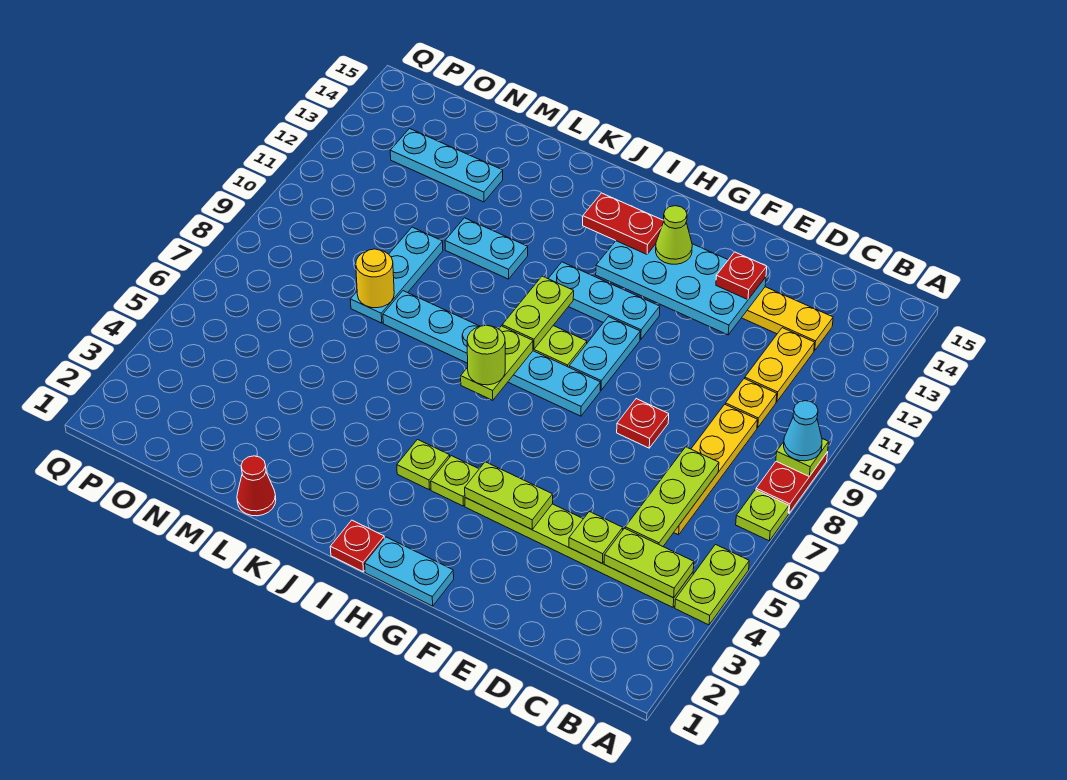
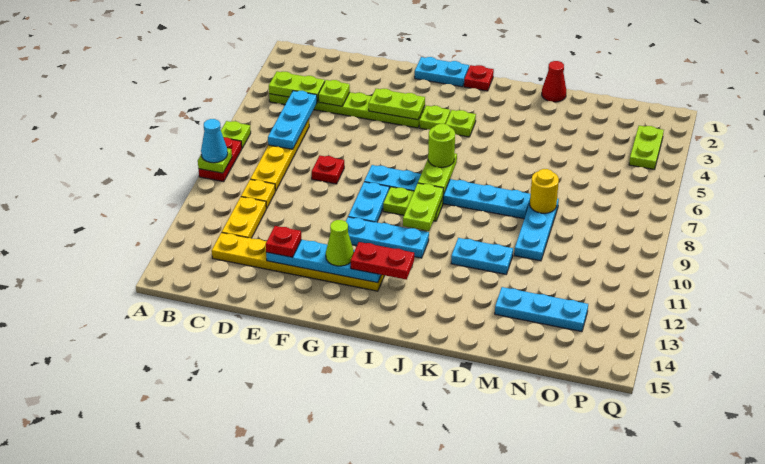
lime plate A4:A5 level 1 -> lime plate P3:P4 level 1
lime plate C5:C7 level 2 -> cyan plate C5:C7 level 2
cyan plate E12:H13 level 2 -> cyan plate E13:H13 level 2

